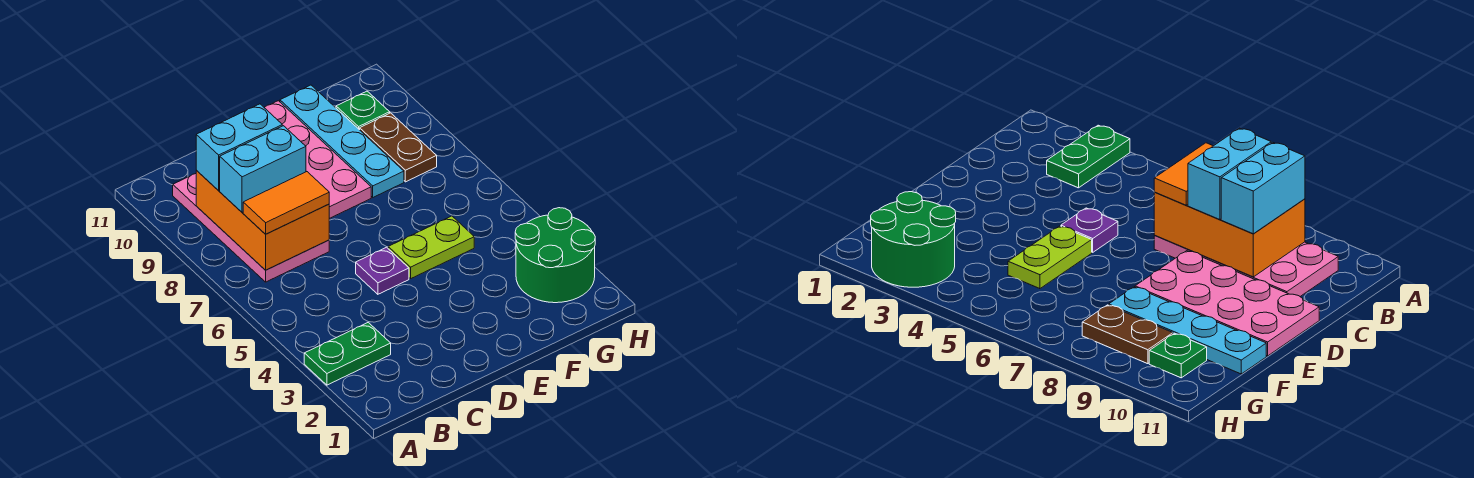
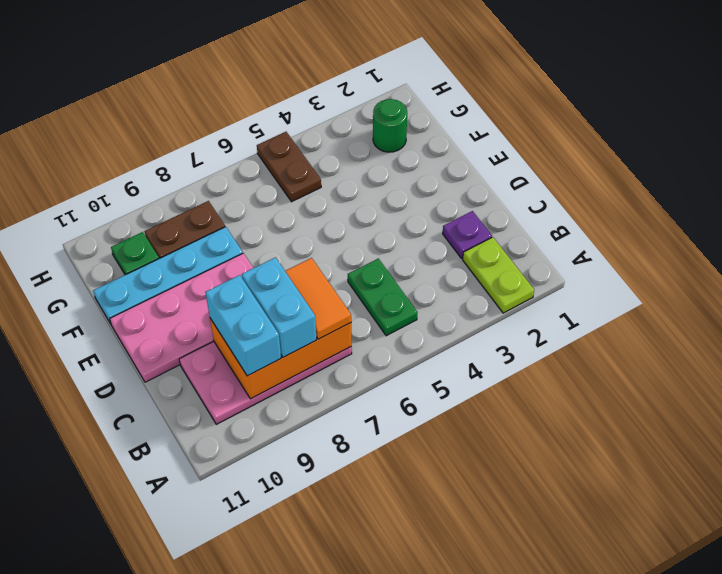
green plate A3:B3 level 1 -> green plate B5:C5 level 1
purple plate D5 level 1 -> purple plate C2 level 1
lime plate E5:F5 level 1 -> lime plate A2:B2 level 1
green round brick G2:H3 level 1 -> green round brick G2 level 1
none -> brown plate G5:H5 level 1

